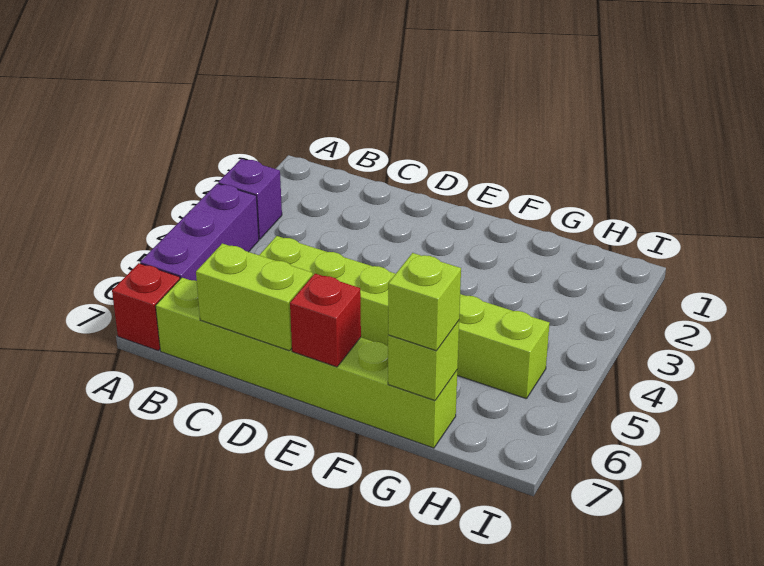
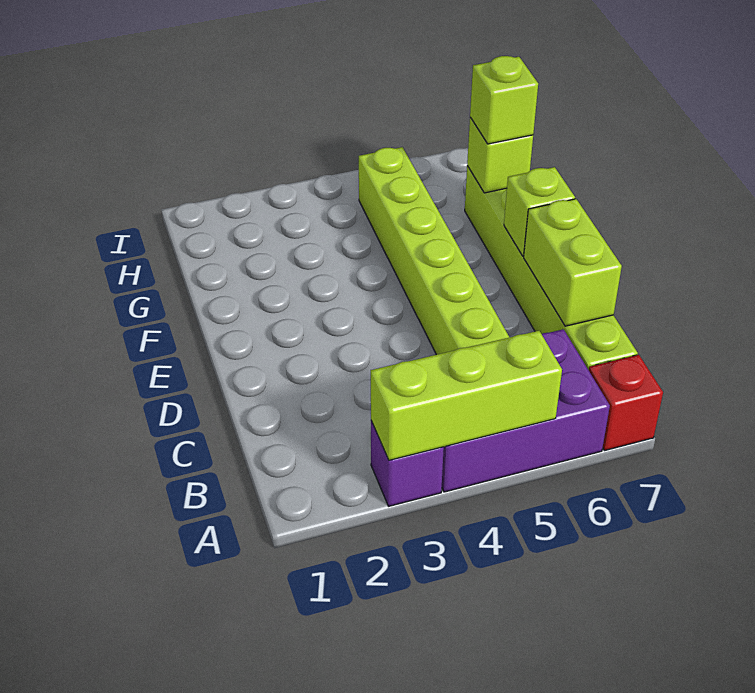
none -> lime brick A3:A5 level 2
purple brick A4:A6 level 1 -> purple brick A4:B6 level 1
red brick E7 level 2 -> lime brick E7 level 2

